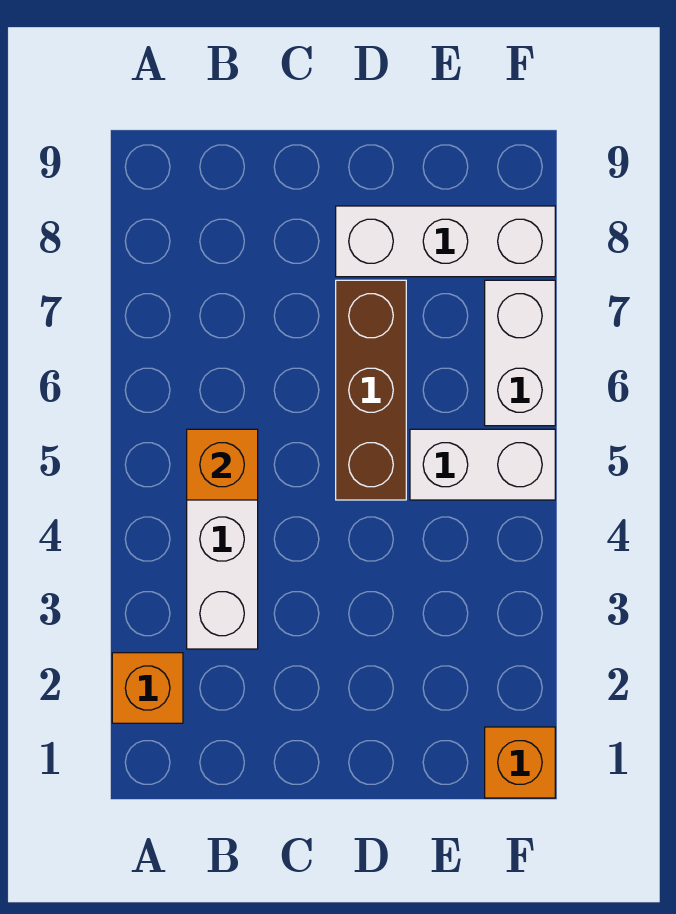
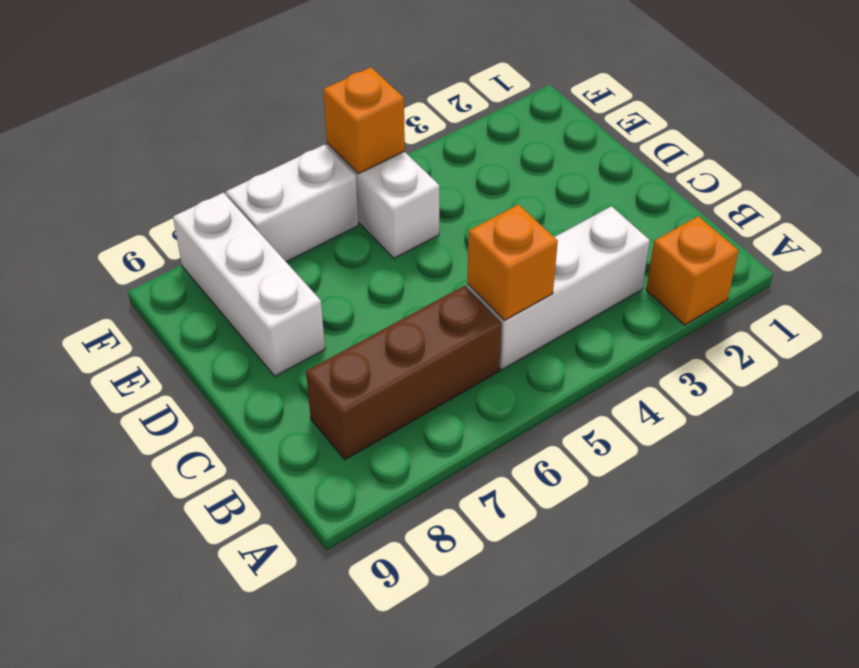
brown brick D5:D7 level 1 -> brown brick B6:B8 level 1
orange brick F1 level 1 -> orange brick F5 level 2

